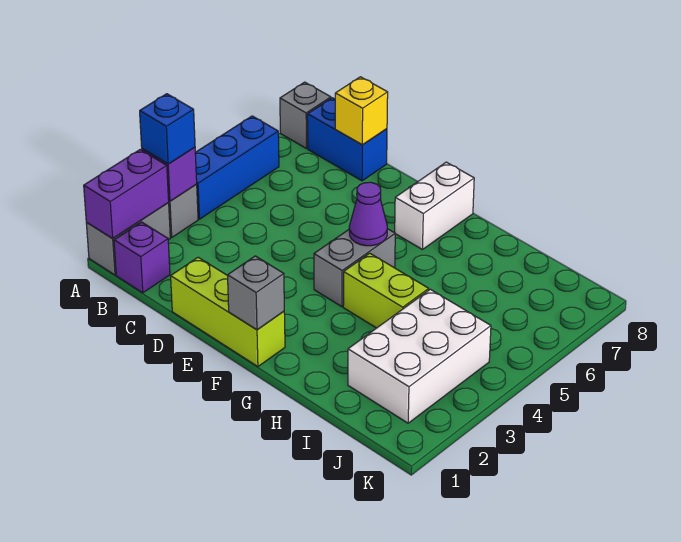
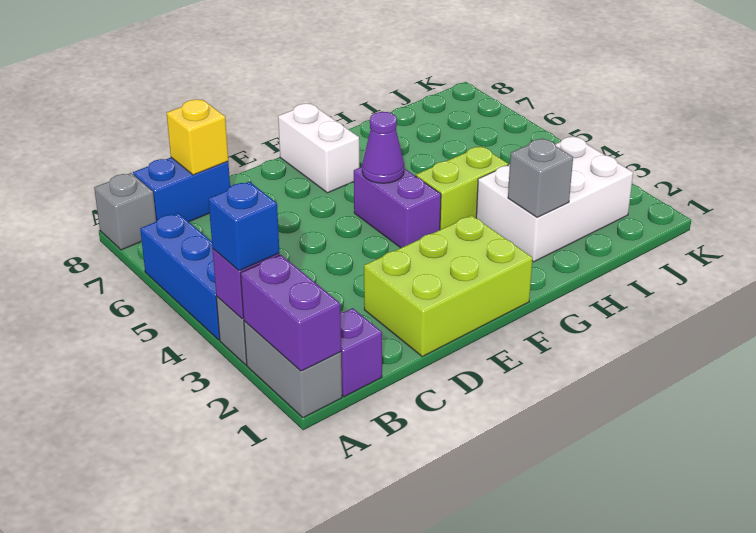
lime brick D1:F1 level 1 -> lime brick D1:F2 level 1
grey brick F1 level 2 -> grey brick H2 level 2
grey brick F4:F5 level 1 -> purple brick F4:F5 level 1
white brick I2:J4 level 1 -> white brick H2:J3 level 1

